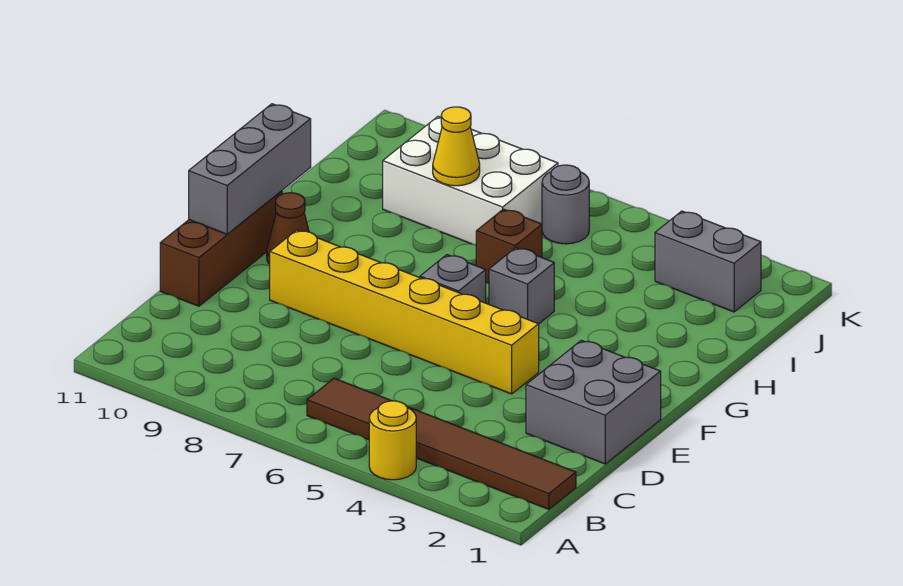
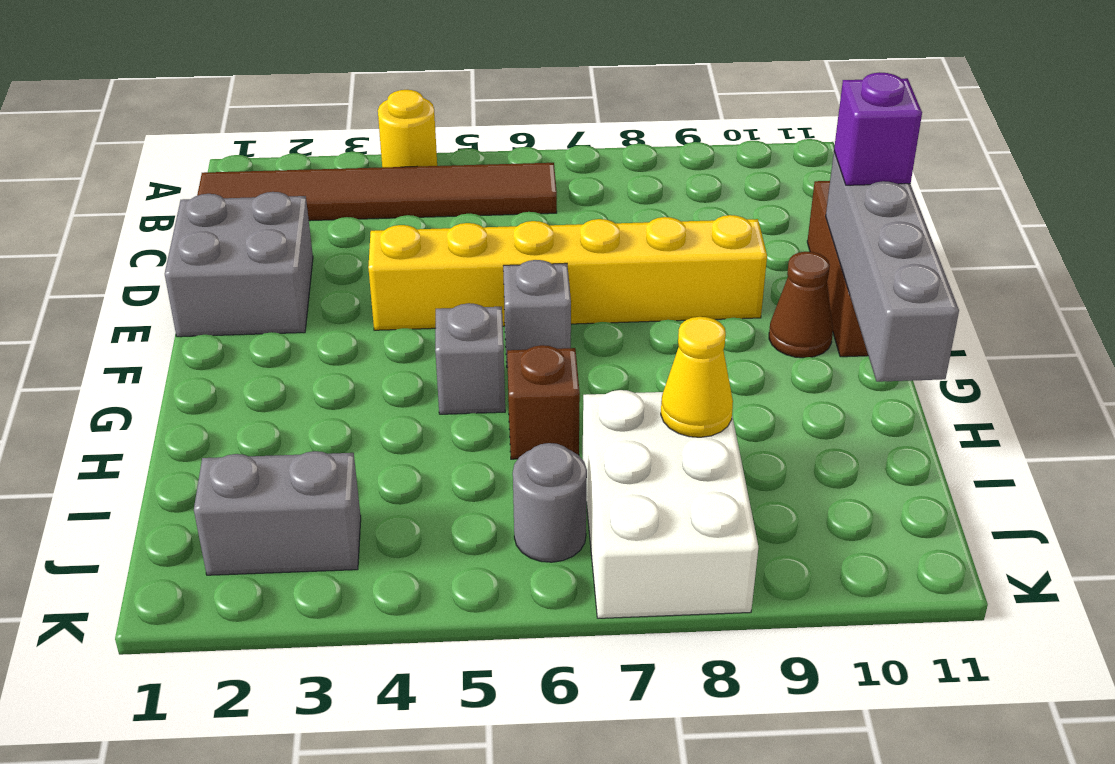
grey brick E11:G11 level 2 -> grey brick E11:H11 level 2
none -> purple brick E11 level 3
white brick I7:J9 level 1 -> white brick I7:K8 level 1

